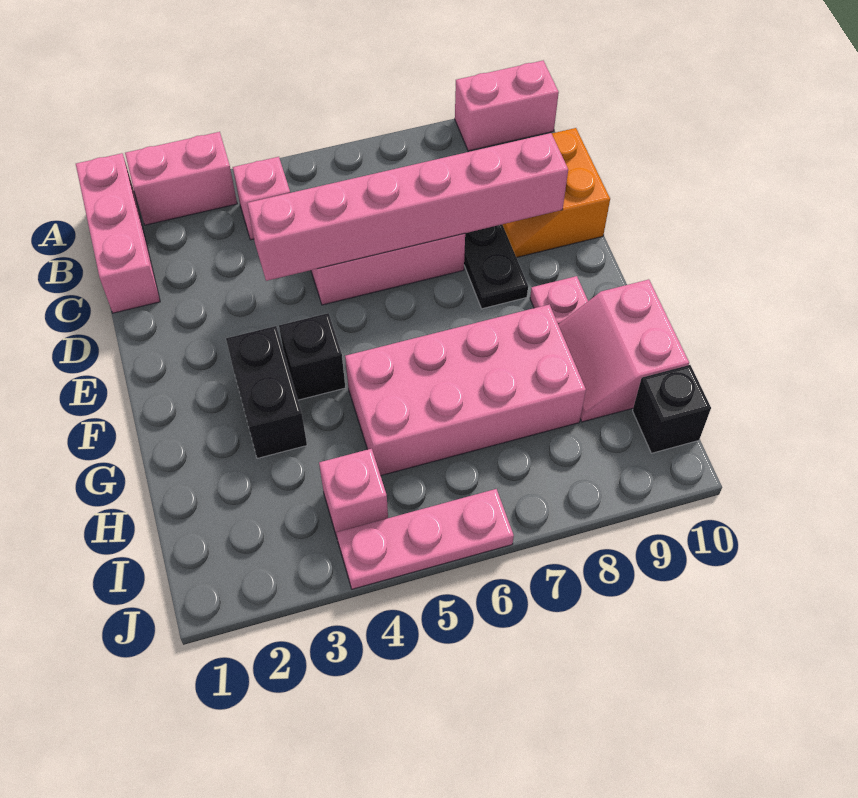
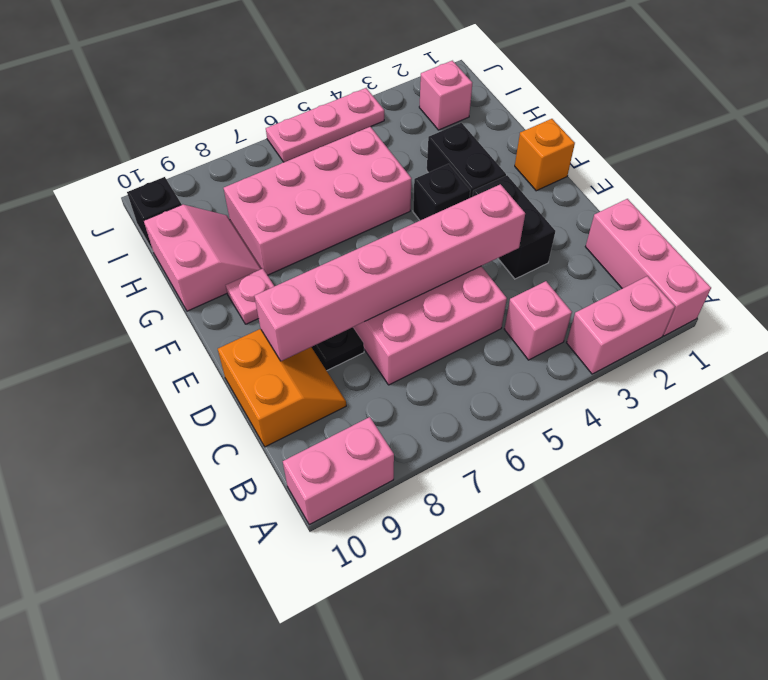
none -> black brick D3:E3 level 1
none -> orange brick F1 level 1
pink brick I4 level 1 -> pink brick I2 level 1

